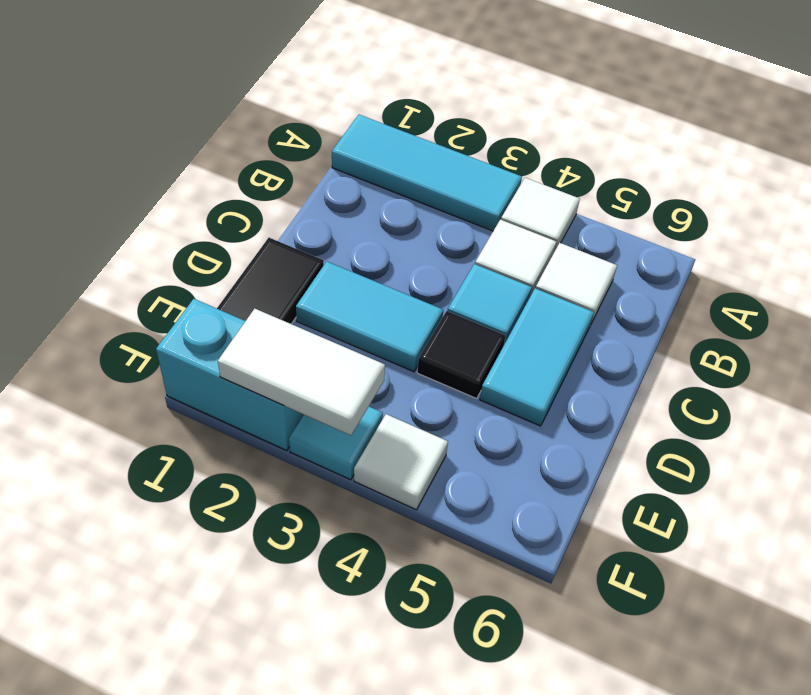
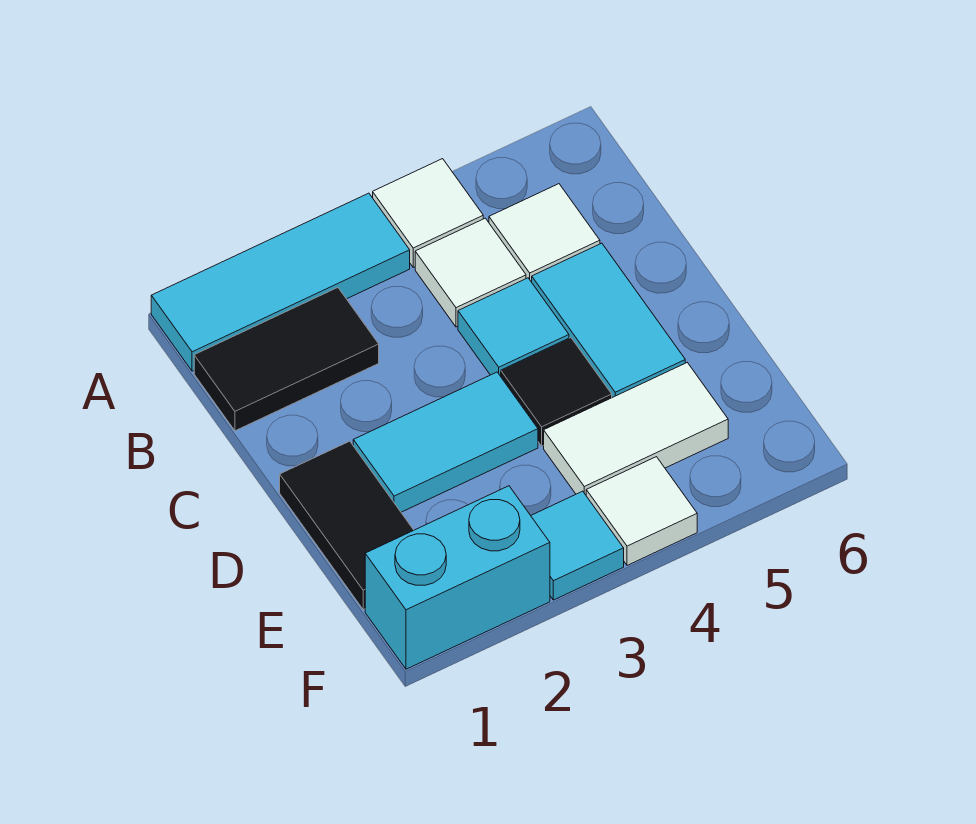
none -> black tile B1:B2 level 1
white tile F2:F3 level 2 -> white tile E4:E5 level 1

